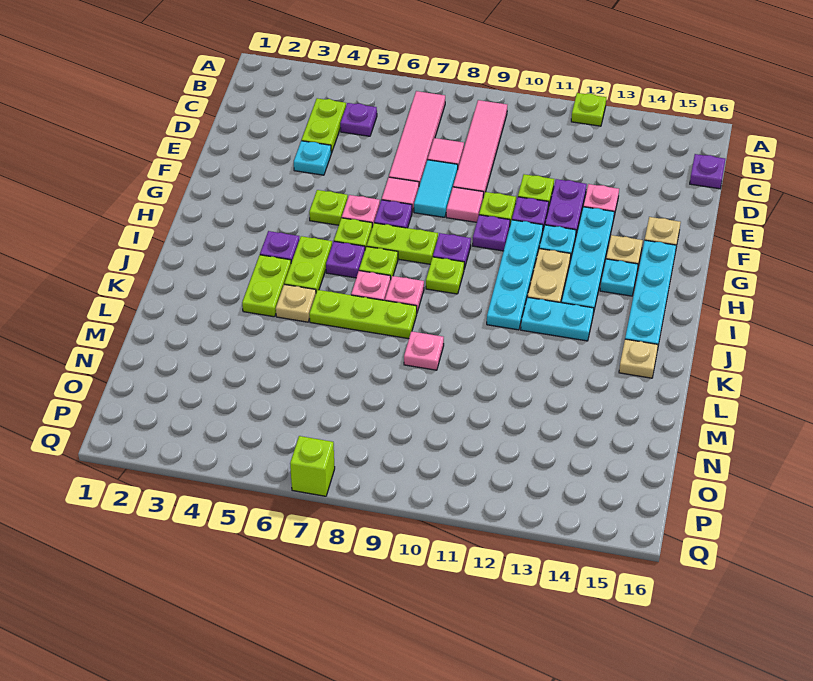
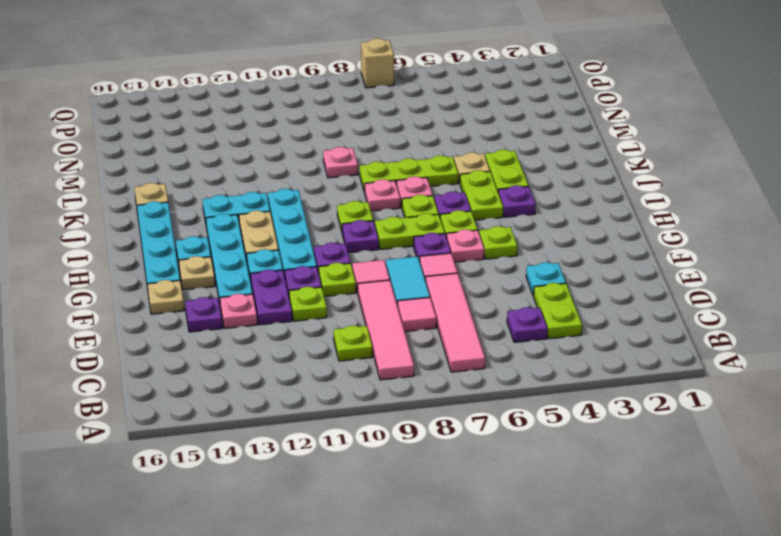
lime plate A12 level 1 -> lime plate C10 level 1
purple plate C16 level 1 -> purple plate E14 level 1
lime brick Q7 level 1 -> tan brick Q7 level 1

